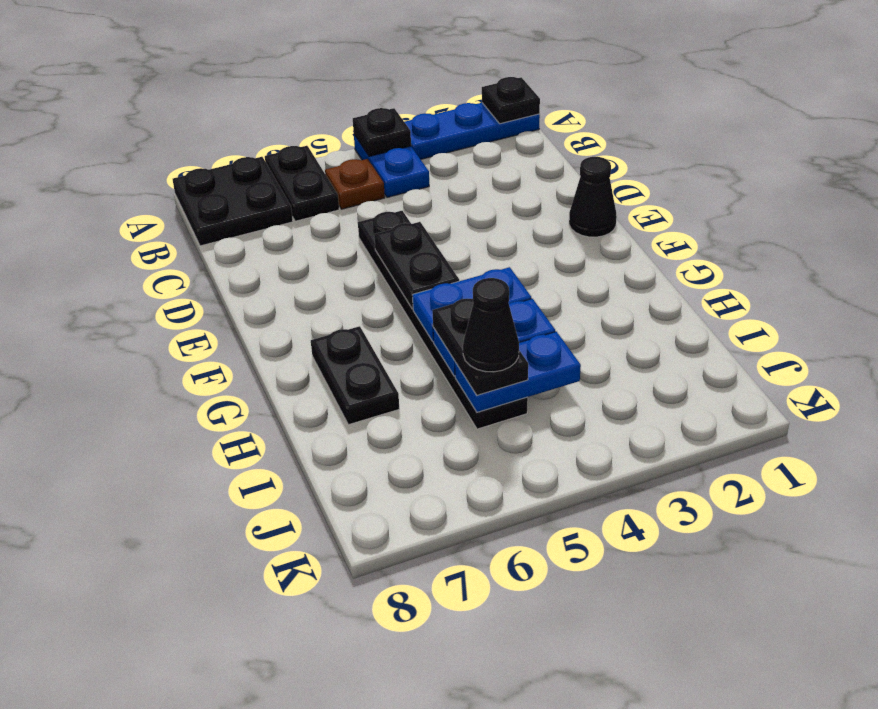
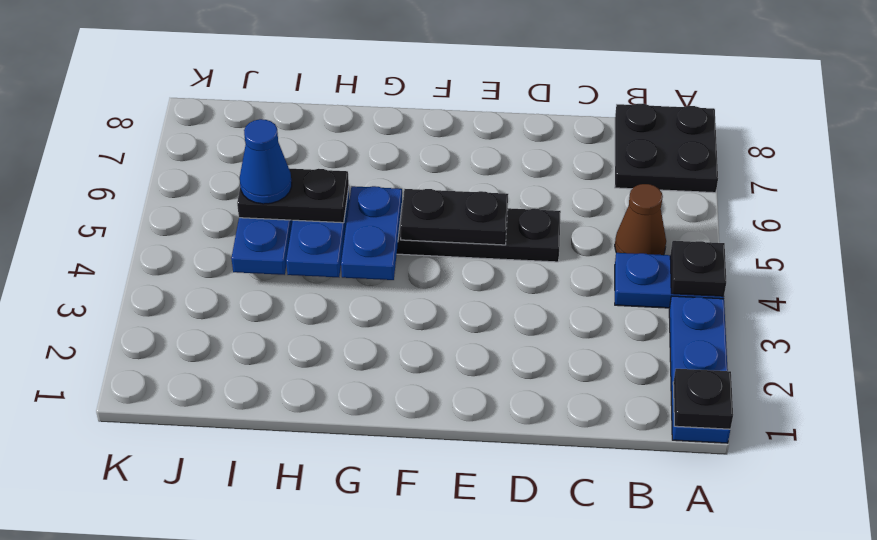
black plate A6:B6 level 1 -> none
brown plate B5 level 1 -> brown cone B5 level 1
black cone E1 level 1 -> none
black plate G7:H7 level 1 -> none
black cone I5 level 4 -> blue cone I5 level 4

